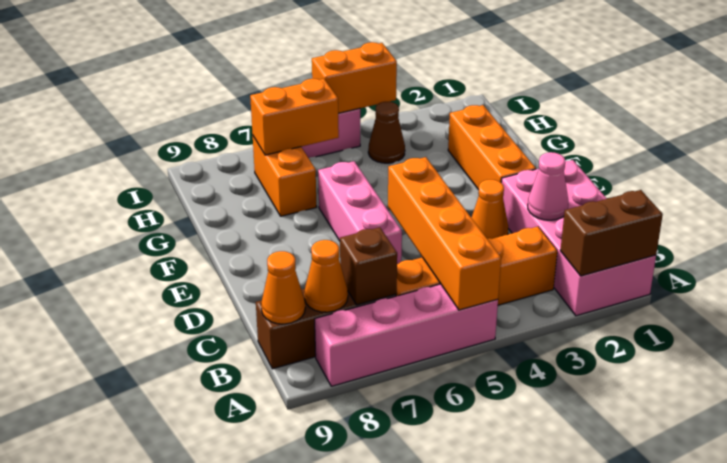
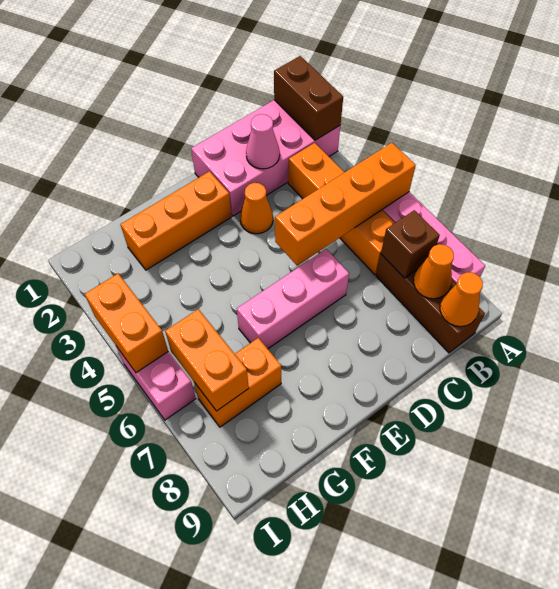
brown cone H4 level 1 -> none

